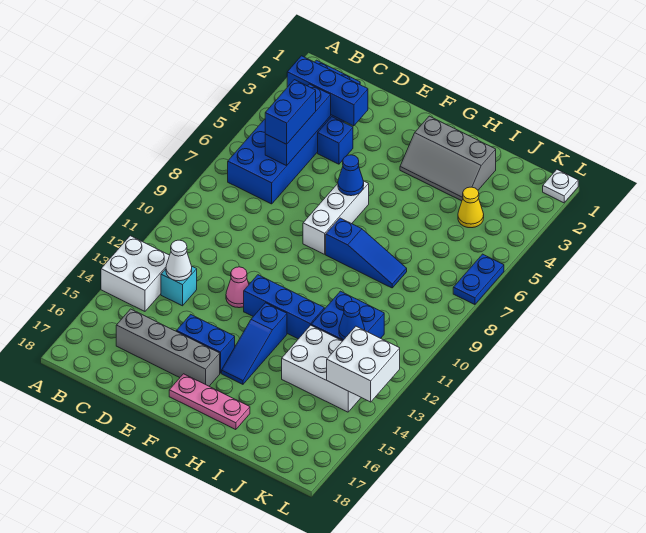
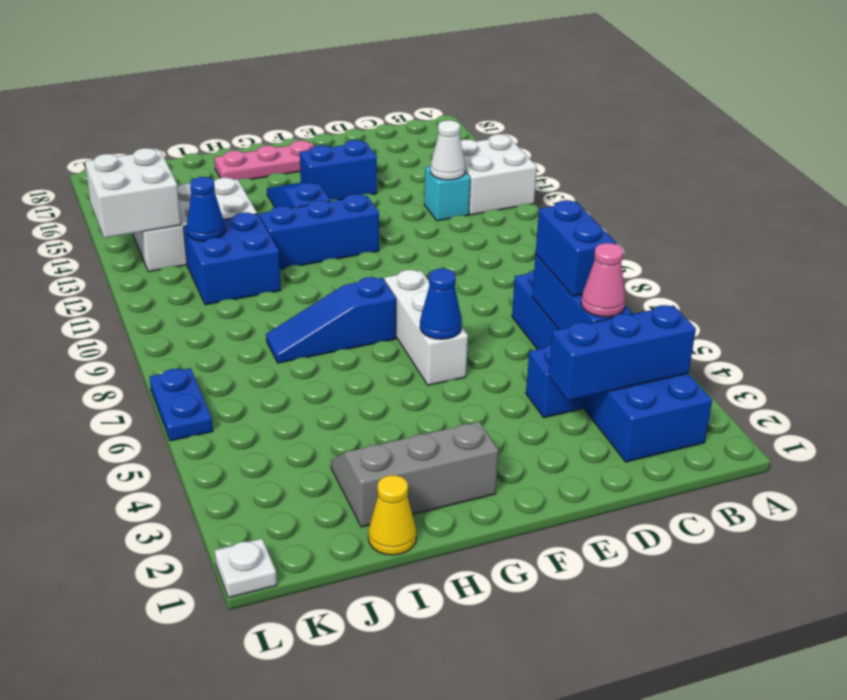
grey brick C16:F16 level 1 -> none
pink cone E12 level 1 -> pink cone C4 level 3
yellow cone J4 level 1 -> yellow cone I1 level 1

